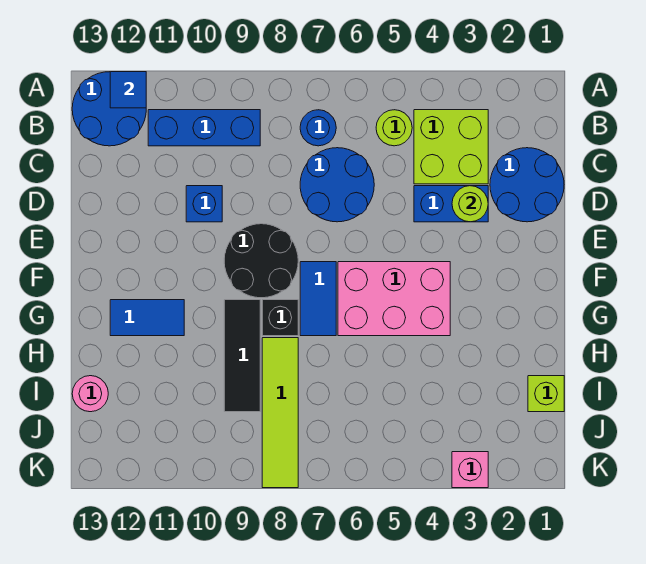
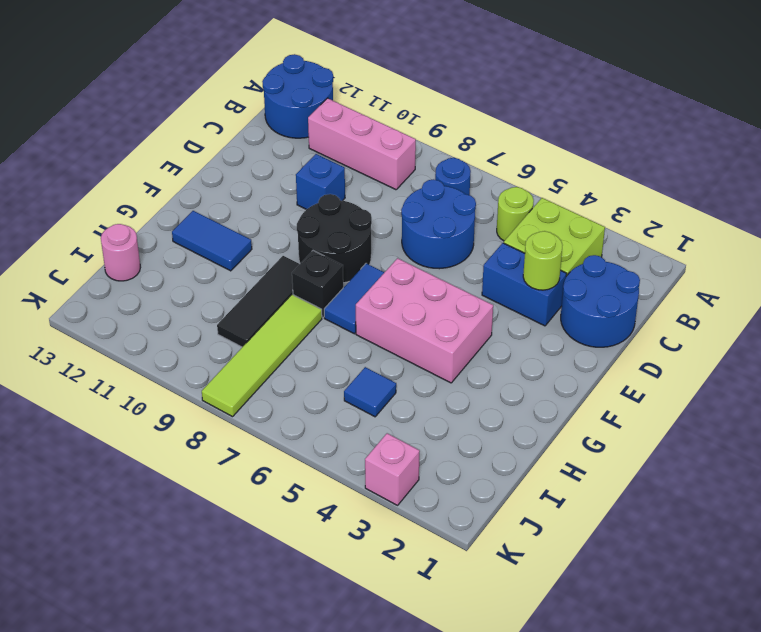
blue tile A12 level 2 -> blue tile I5 level 1
blue brick B9:B11 level 1 -> pink brick B9:B11 level 1
lime brick I1 level 1 -> none

